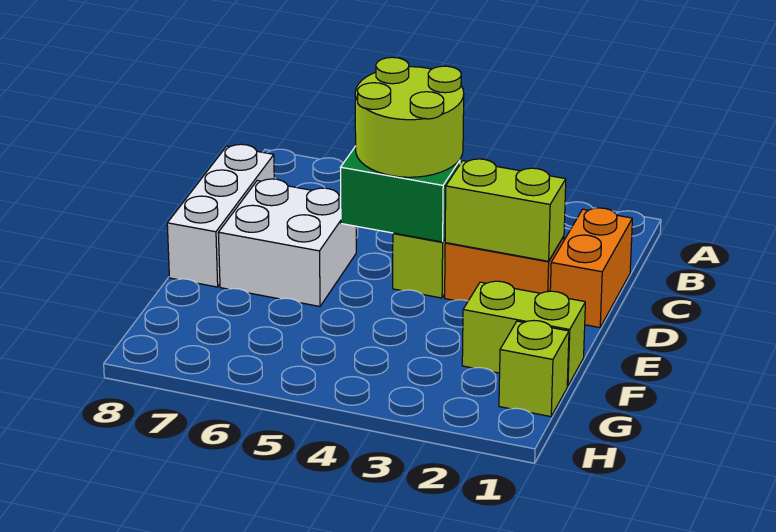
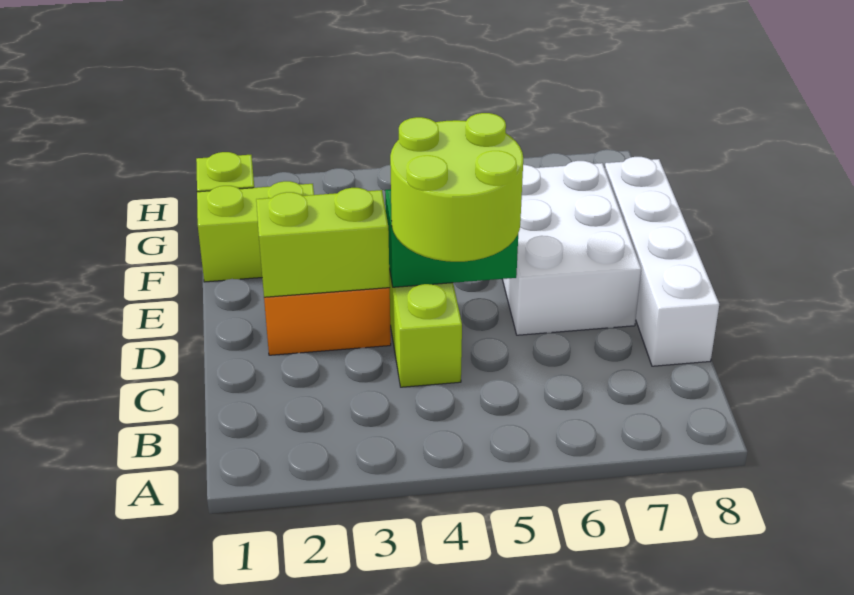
orange brick C1:D1 level 1 -> none
white brick C8:E8 level 1 -> white brick C8:F8 level 1
white brick D6:E7 level 1 -> white brick D6:F7 level 1

